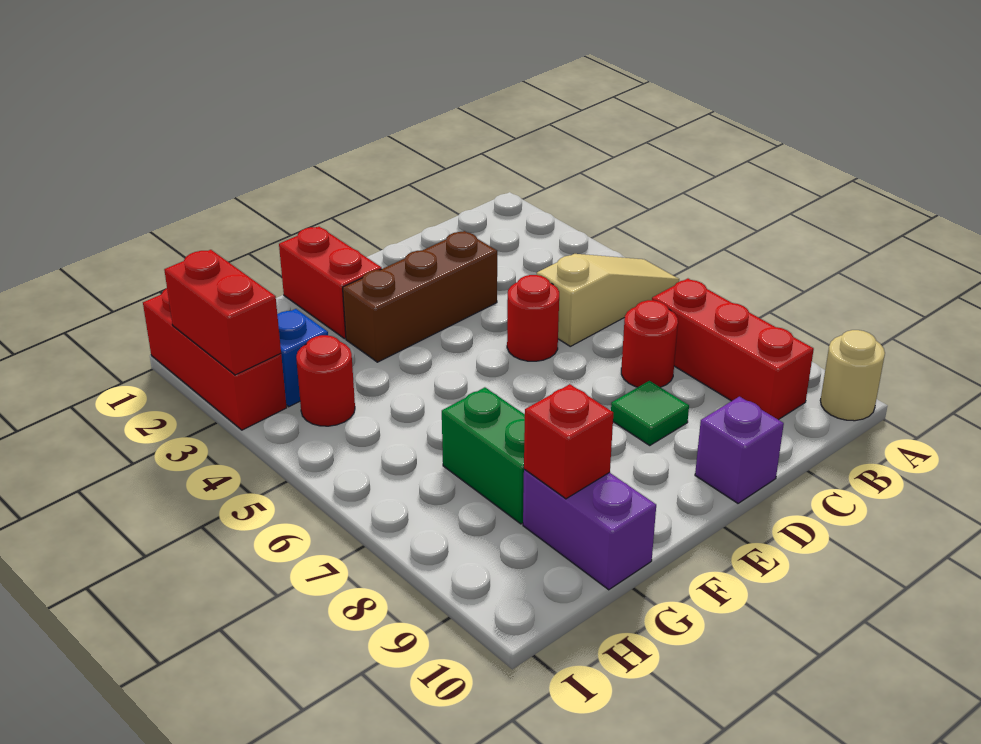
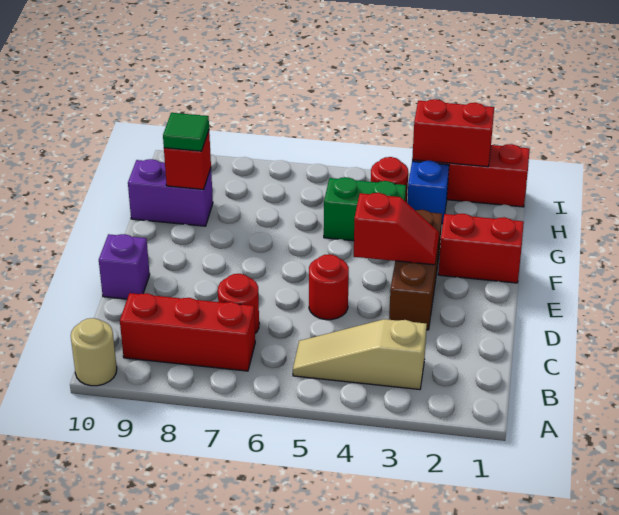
tan slope A5:C5 level 1 top C -> tan slope B3:B5 level 1 top 3
green tile D8 level 1 -> green tile G9 level 3
none -> red slope E3:E4 level 2 top 4
green brick G7:G8 level 1 -> green brick G4:G5 level 1

